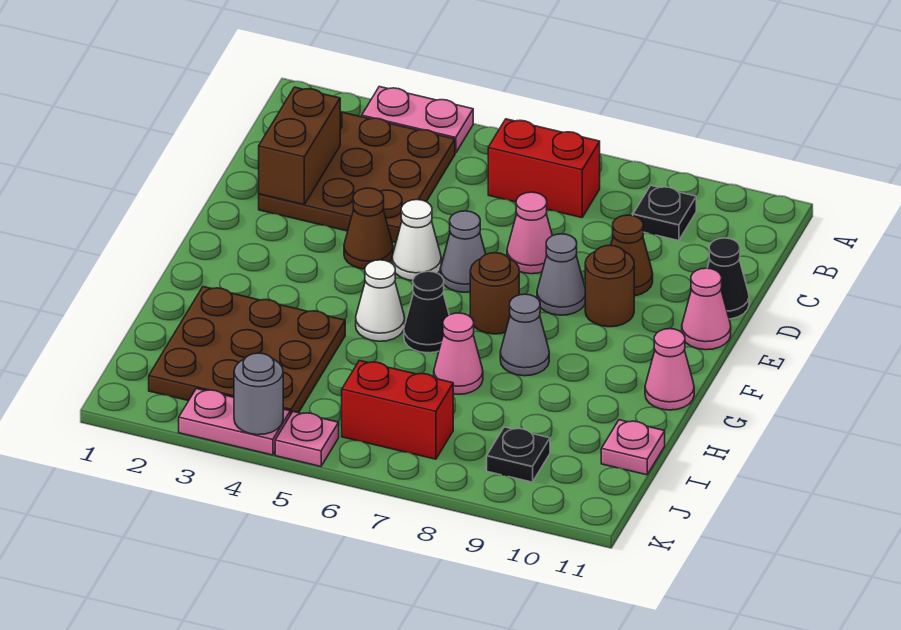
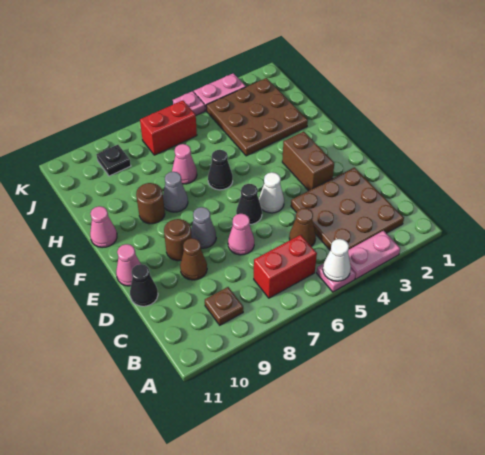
black plate B9 level 1 -> brown plate B9 level 1
brown brick C2:D2 level 2 -> brown brick E3:F3 level 1
brown cone E4 level 1 -> brown cone C5 level 1
grey cone E6 level 1 -> black cone E6 level 1
brown round brick F7 level 1 -> brown round brick G9 level 1
white cone G5 level 1 -> white cone A5 level 2
pink plate I11 level 1 -> pink plate A5 level 1
grey round brick K4 level 2 -> none

